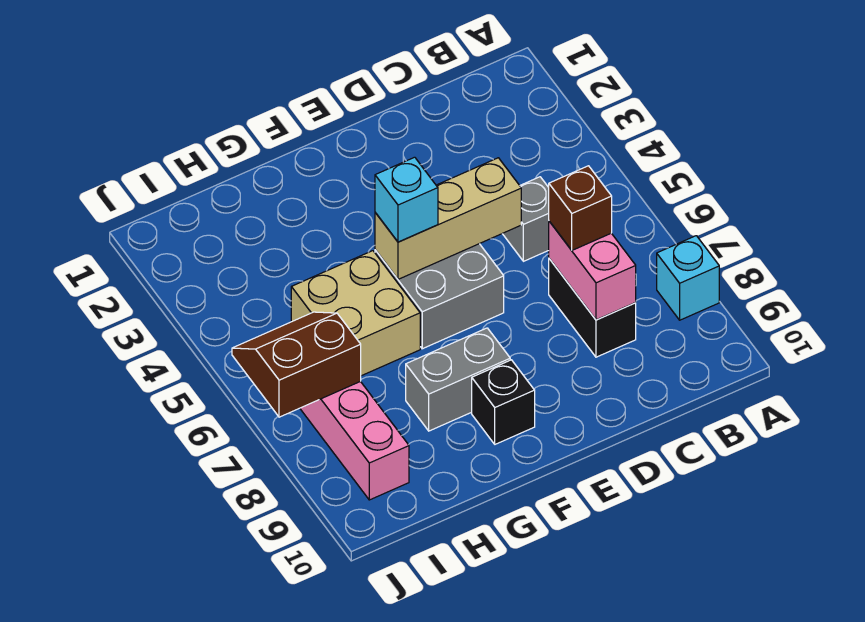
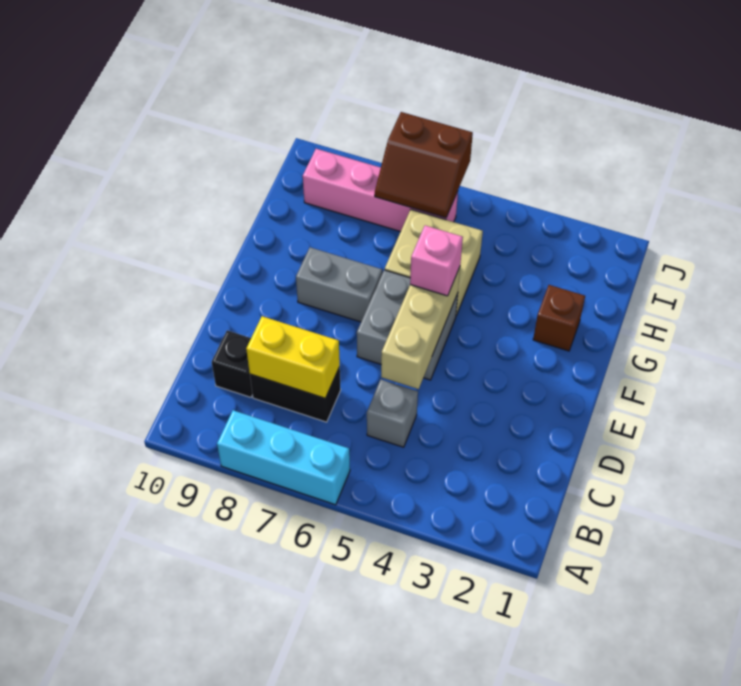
cyan brick A8 level 1 -> cyan brick A6:A8 level 1
pink brick C7:C8 level 2 -> yellow brick C7:C8 level 2
brown brick C7 level 3 -> brown brick G2 level 1
cyan brick F5 level 3 -> pink brick F5 level 3
grey brick F8:G8 level 1 -> grey brick F7:F8 level 1
black brick F9 level 1 -> black brick C9 level 1
brown slope I6:J7 level 2 top 7 -> brown slope I6:J7 level 2 top J

